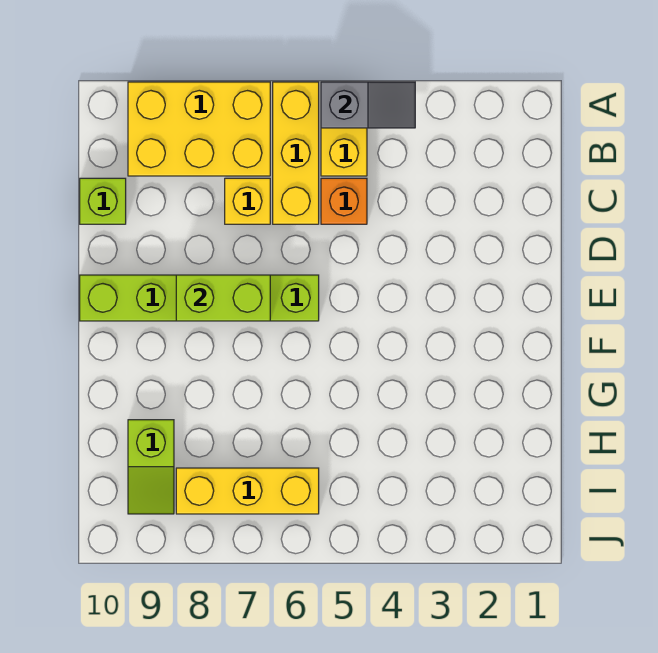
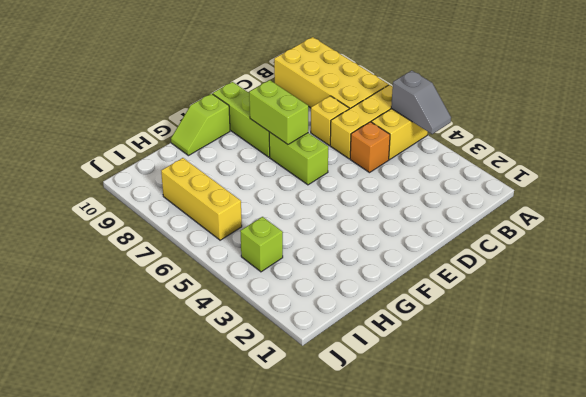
yellow brick A7:B9 level 1 -> yellow brick A7:B10 level 1
lime brick C10 level 1 -> lime brick I4 level 1
lime slope H9:I9 level 1 top H -> lime slope F10:G10 level 1 top F

